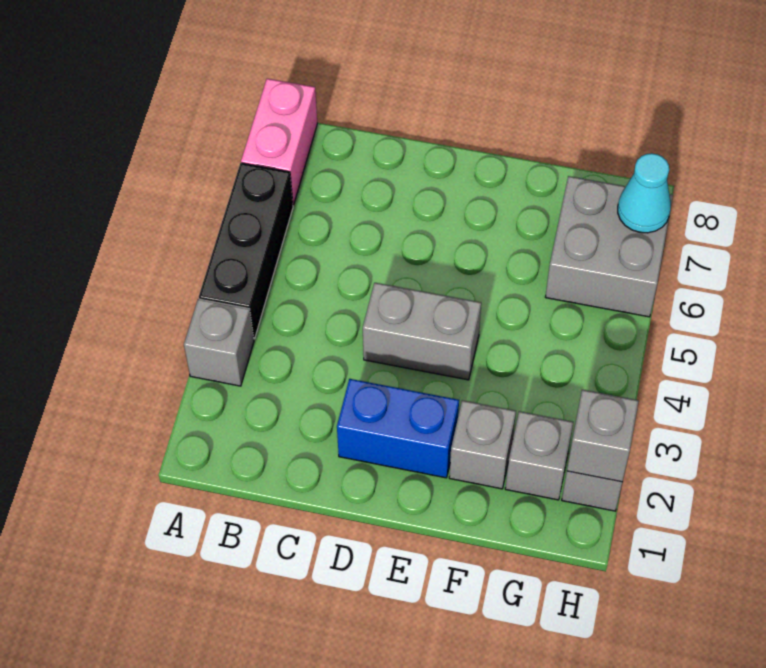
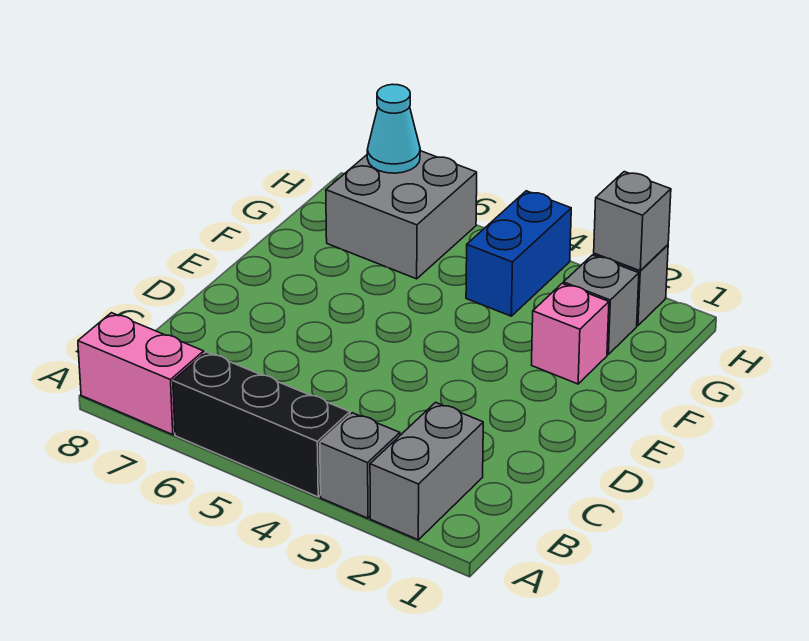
blue brick D2:E2 level 1 -> blue brick G4:H4 level 1
grey brick D4:E4 level 1 -> grey brick A2:B2 level 1
grey brick F2 level 1 -> pink brick F2 level 1

